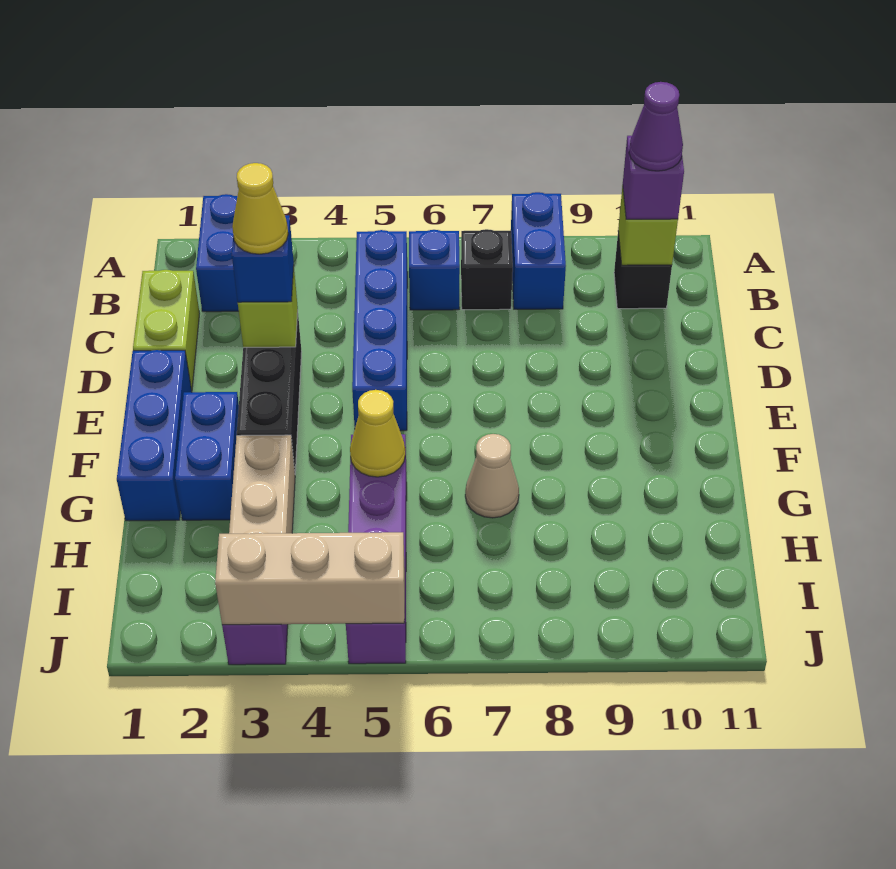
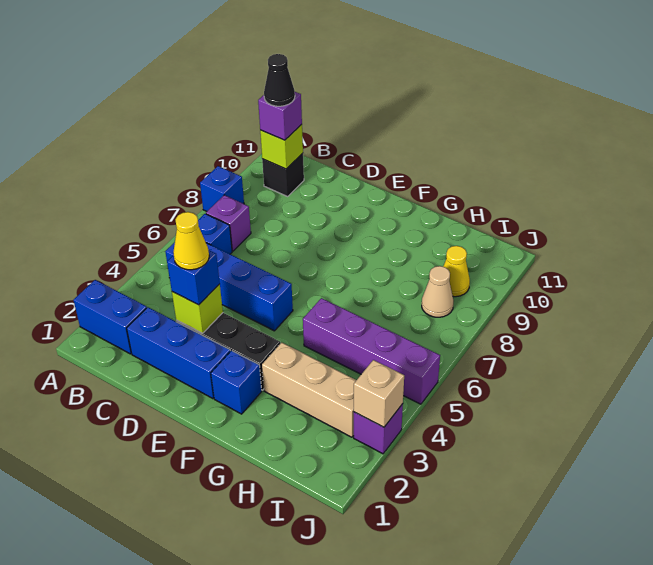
blue brick A8:B8 level 1 -> blue brick A8 level 1
black brick B7 level 1 -> purple brick B7 level 1
purple cone B10 level 4 -> black cone B10 level 4
lime brick C1:D1 level 1 -> none
blue brick E1:G1 level 1 -> blue brick C2:E2 level 1
blue brick F2:G2 level 1 -> blue brick F2 level 1
yellow cone G5 level 2 -> yellow cone I9 level 1
tan cone G7 level 1 -> tan cone I8 level 1
tan brick J3:J5 level 2 -> tan brick J3 level 2

